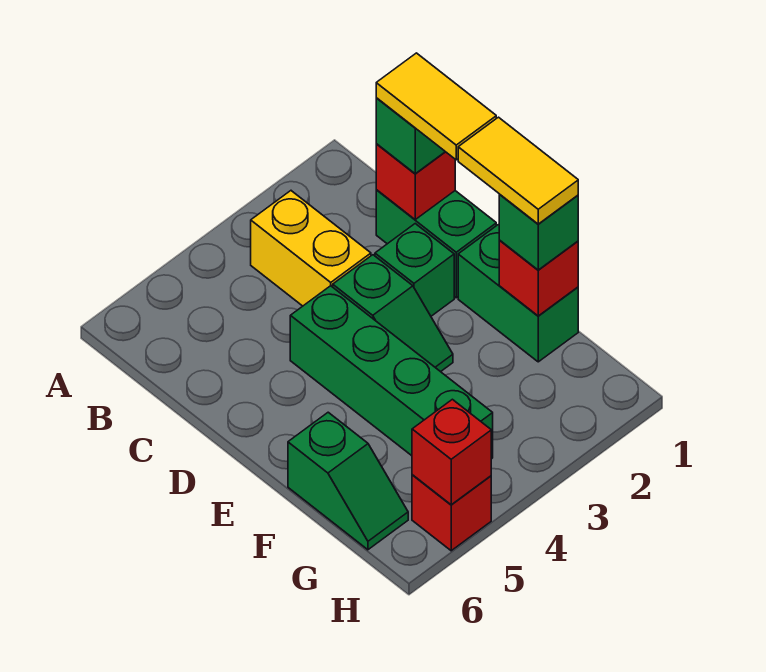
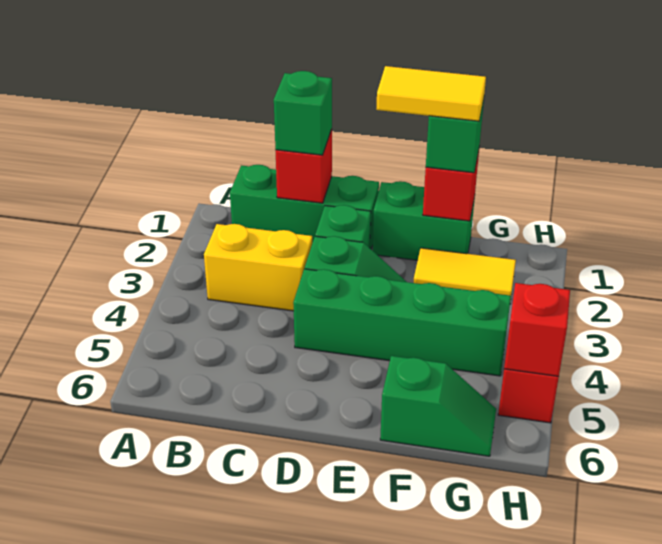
green brick C1:D1 level 1 -> green brick B1:D1 level 1
yellow tile C1:D1 level 4 -> yellow tile F2:G2 level 1

